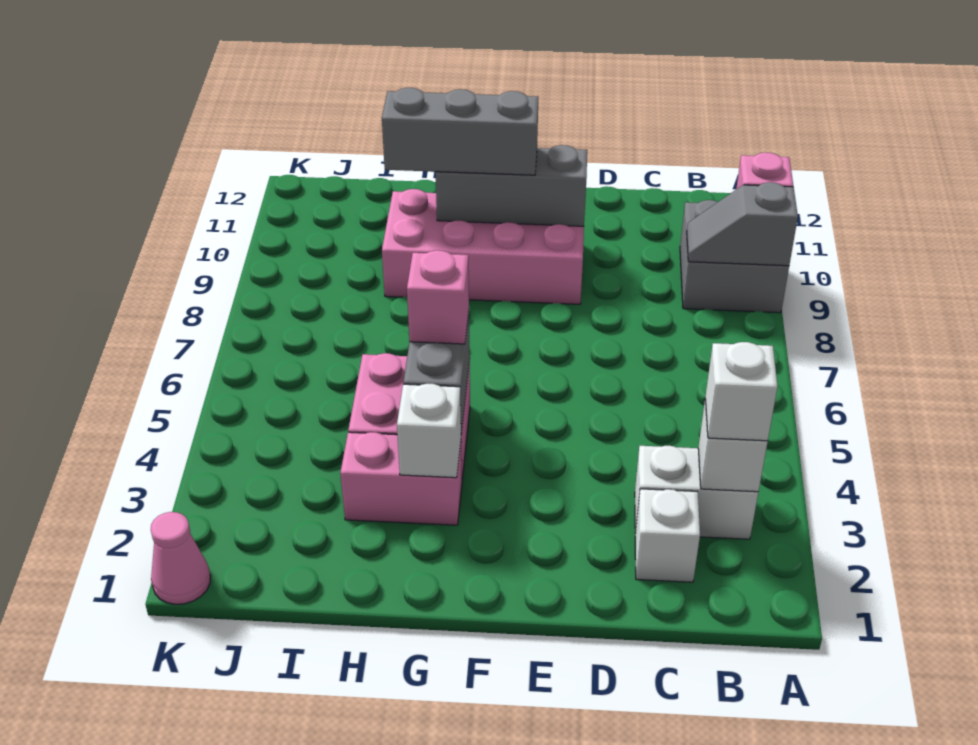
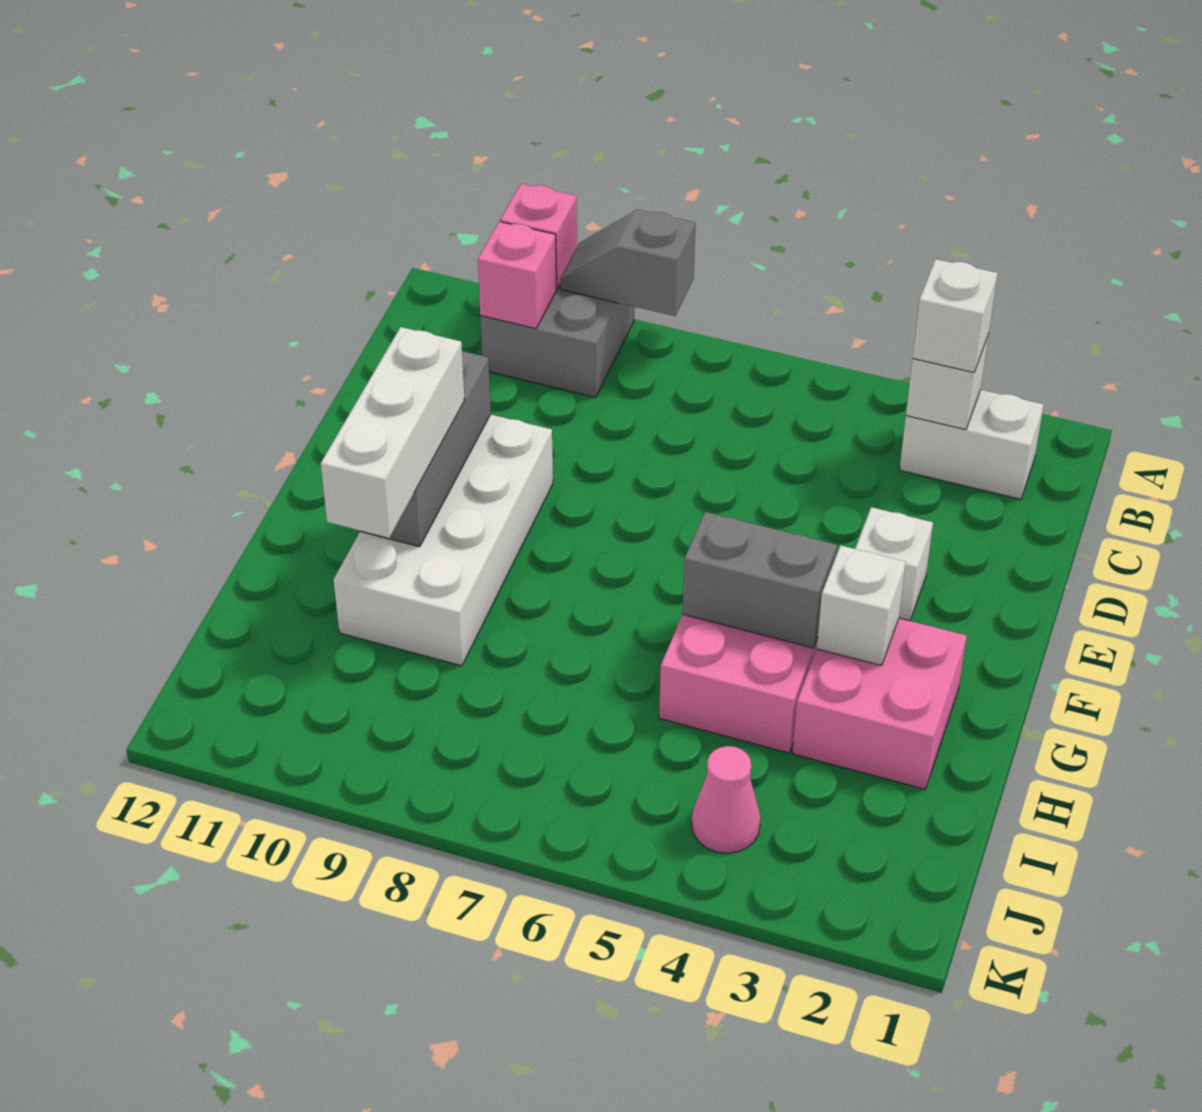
grey slope A9:B9 level 2 top A -> grey slope A8:A9 level 2 top 8
white brick B3:C3 level 1 -> white brick B2:B3 level 1
white brick C2 level 1 -> white brick E3 level 1
pink brick E9:H10 level 1 -> white brick E9:H10 level 1
grey brick F10:H10 level 3 -> white brick F10:H10 level 3
pink brick G3:H3 level 1 -> pink brick G2:H3 level 1
pink brick G5 level 3 -> pink brick B10 level 2
pink cone K1 level 1 -> pink cone J4 level 1

